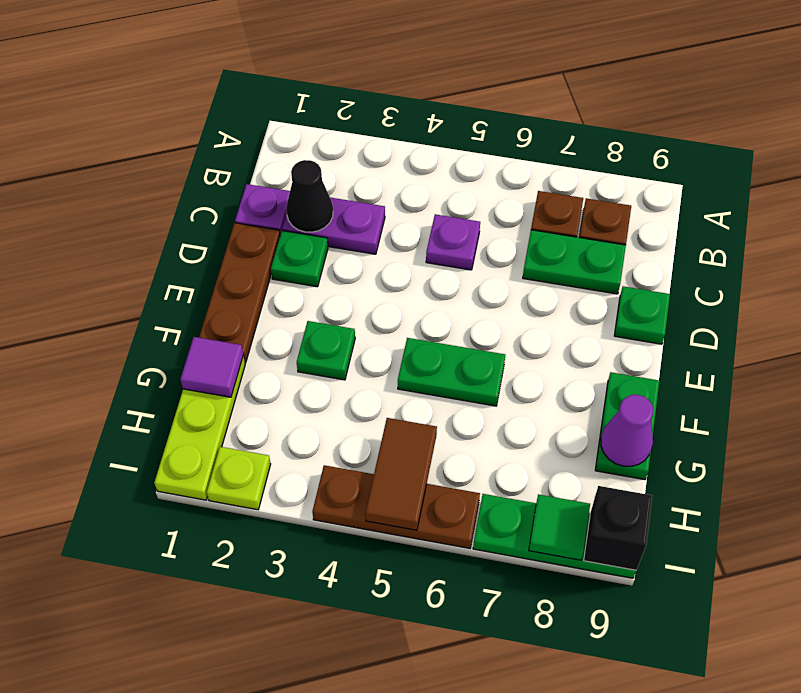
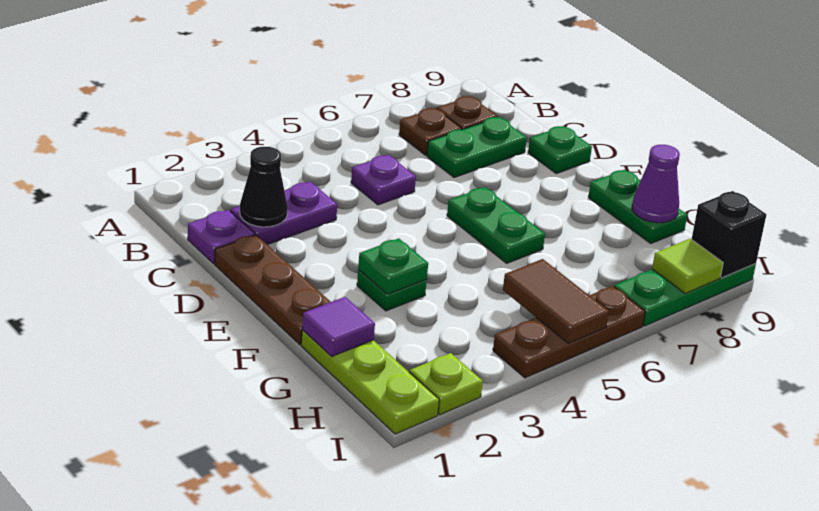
green plate D2 level 1 -> green plate F3 level 2
green plate F5:F6 level 1 -> green plate E6:F6 level 1
green tile I8 level 2 -> lime tile I8 level 2

